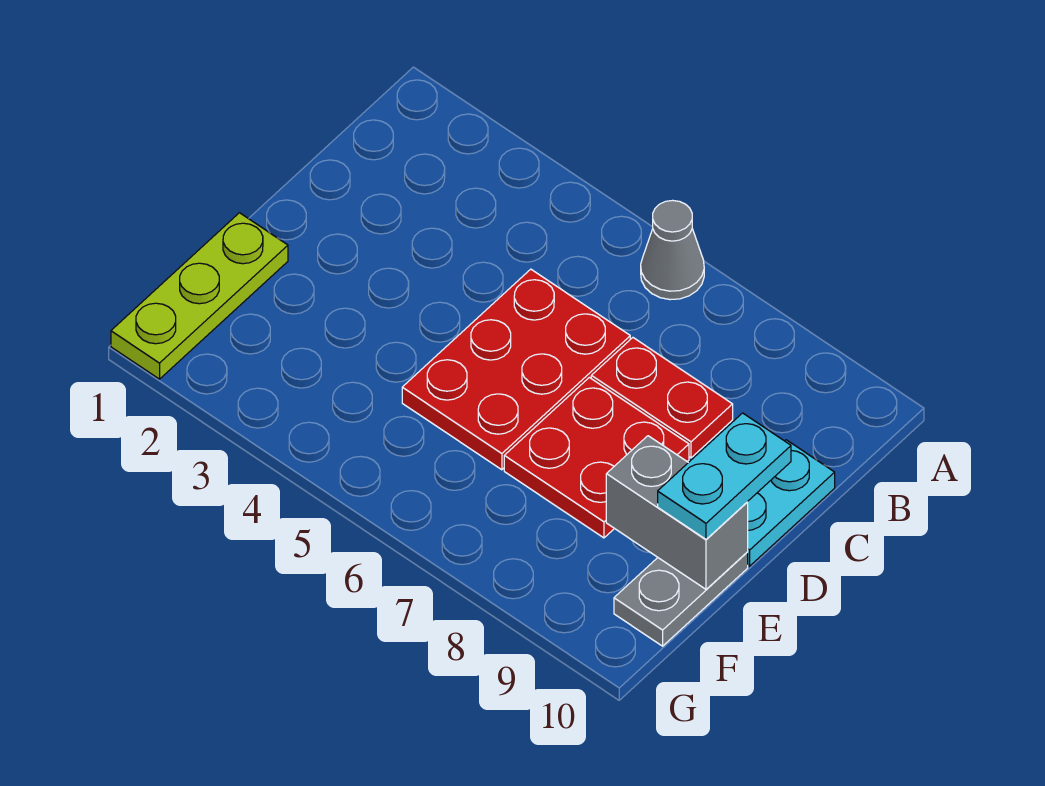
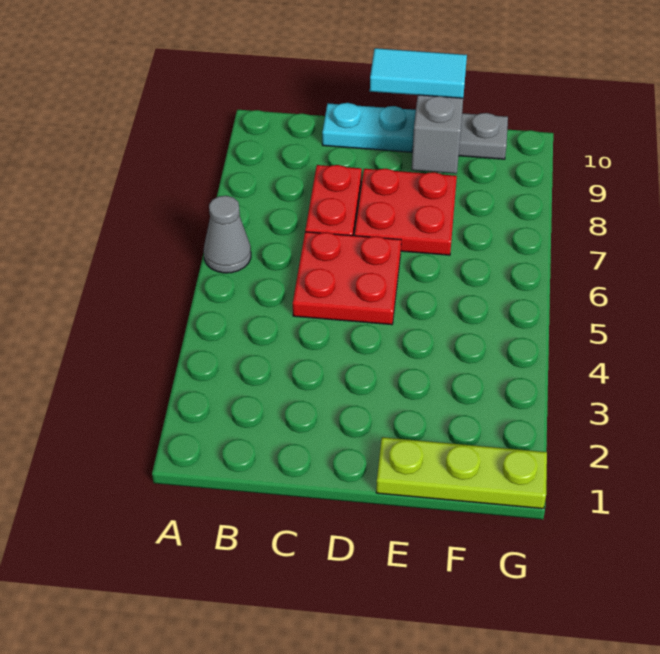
red plate C5:E6 level 1 -> red plate C5:D6 level 1
cyan plate D10:E10 level 3 -> cyan tile D10:E10 level 3

